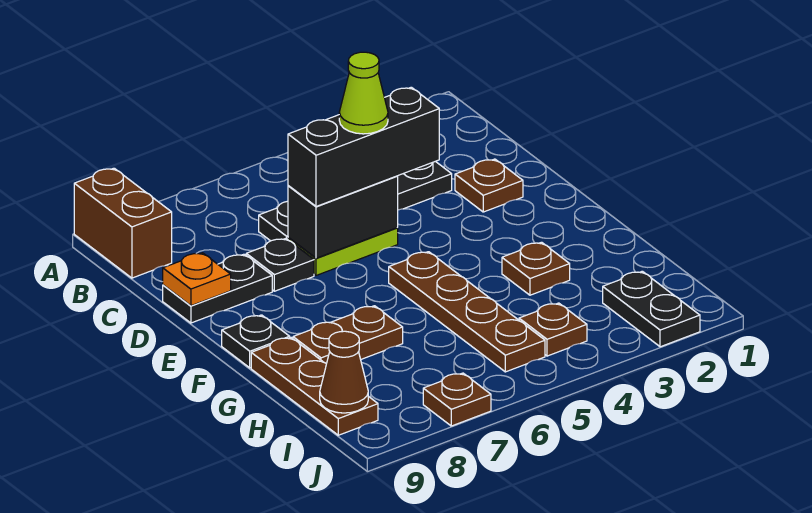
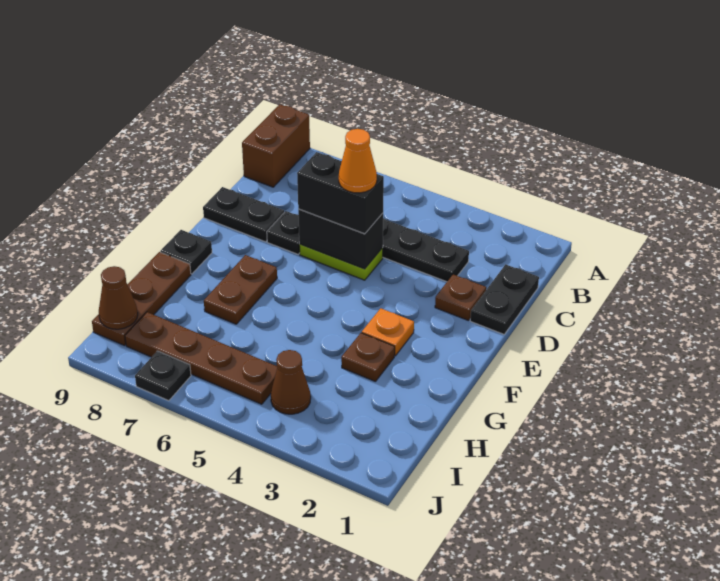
black brick D4:D6 level 3 -> black brick D5:D6 level 3
lime cone D5 level 4 -> orange cone D5 level 4
orange plate D9 level 2 -> orange plate F3 level 1
brown plate F5:I5 level 1 -> brown plate I5:I8 level 1
brown plate G7:G8 level 1 -> brown plate F7:G7 level 1
black plate I2:J2 level 1 -> black plate C1:D1 level 1
brown plate I4 level 1 -> brown cone I4 level 1
brown plate J7 level 1 -> black plate J7 level 1

